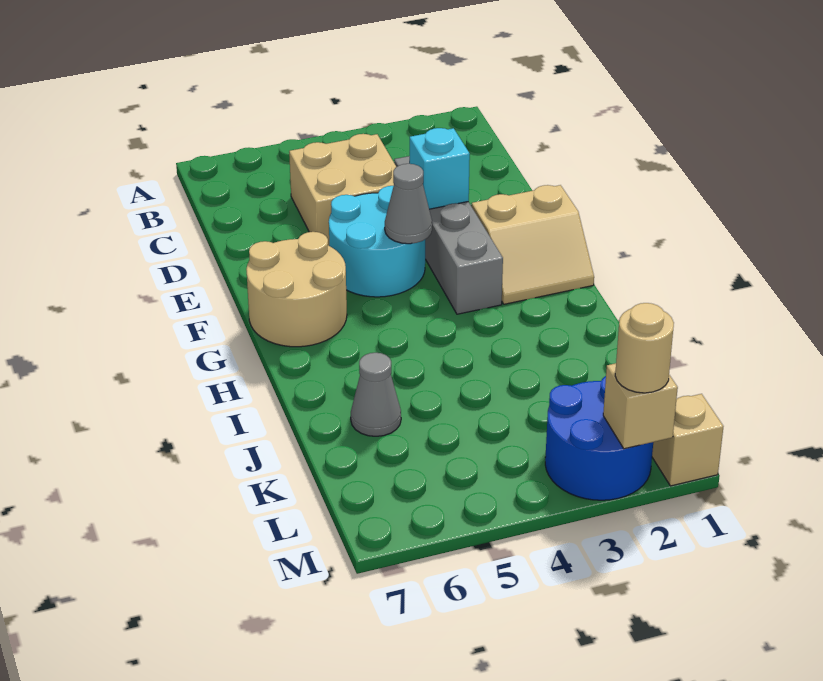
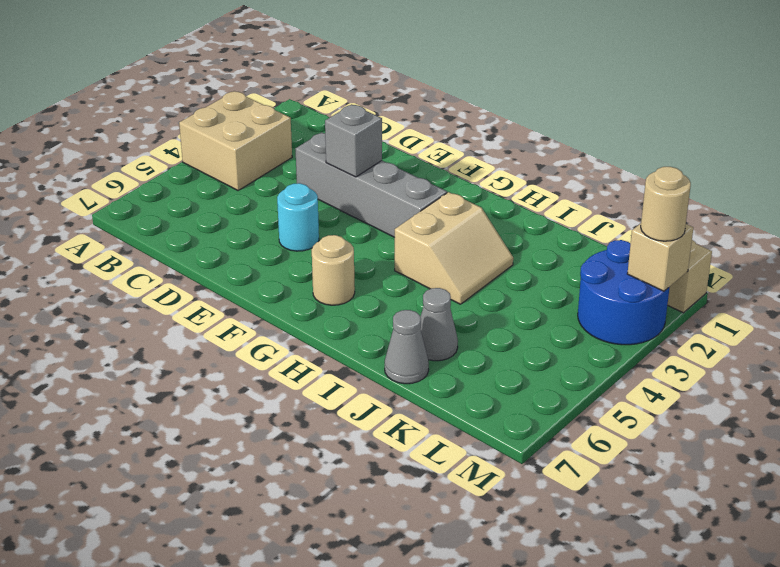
tan brick C4:D5 level 1 -> tan brick A3:B4 level 1
cyan brick E3 level 2 -> grey brick E3 level 2
cyan round brick E4:F5 level 1 -> cyan round brick E5 level 1
tan slope F1:G2 level 1 top F -> tan slope H3:I4 level 1 top H
grey cone F4 level 2 -> grey cone J7 level 1
tan round brick F6:G7 level 1 -> tan round brick G6 level 1

